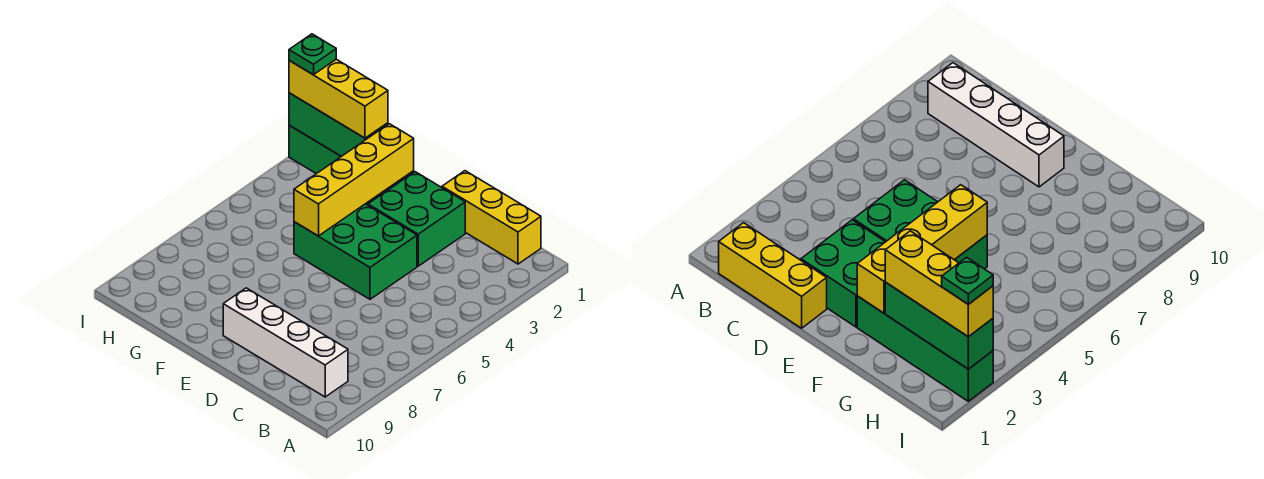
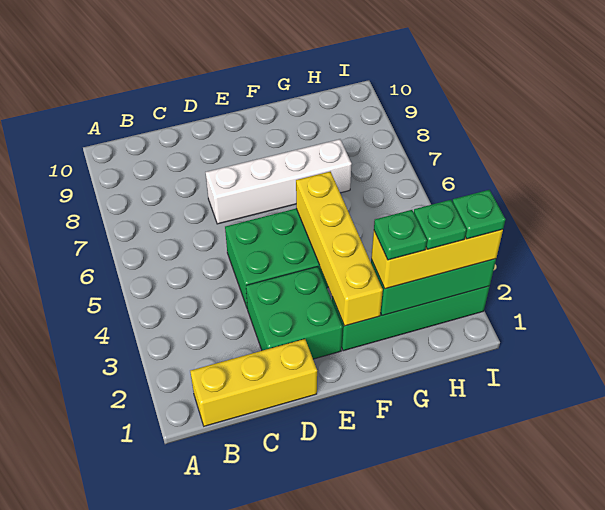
white brick B9:E9 level 1 -> white brick D7:G7 level 1
none -> green plate G2 level 4
none -> green plate H2 level 4

